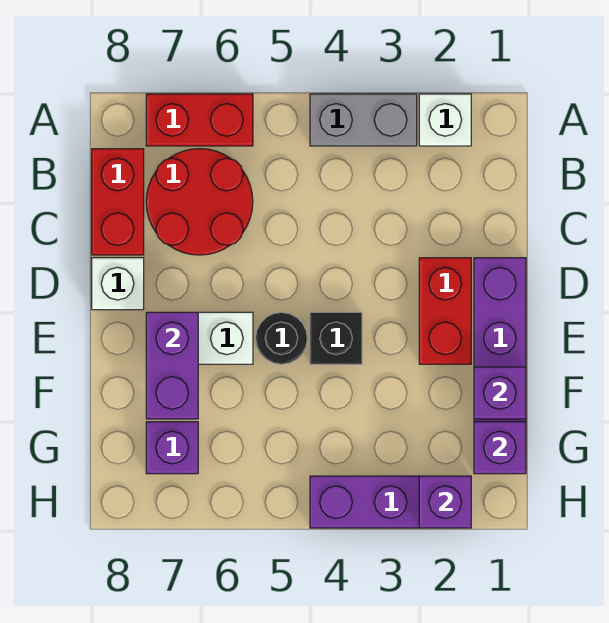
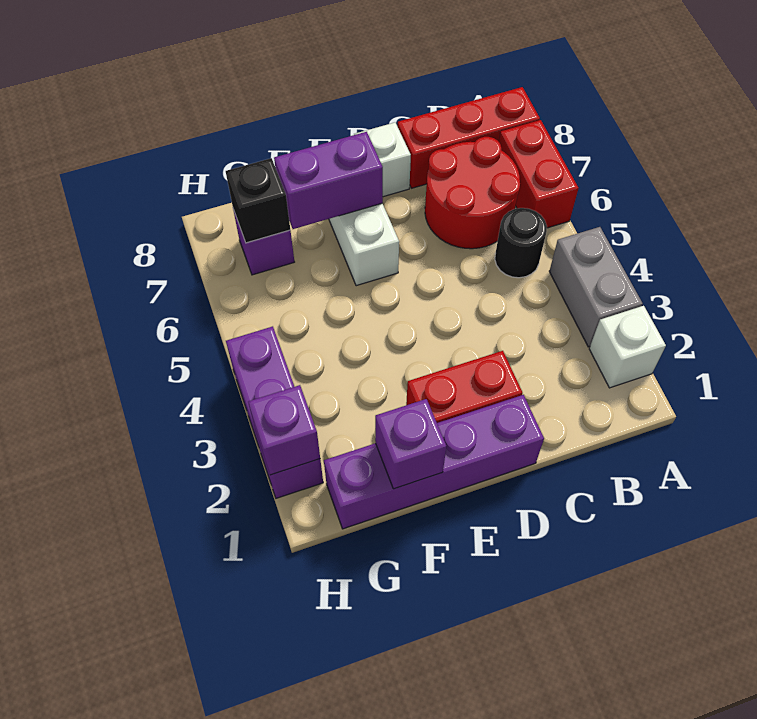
red brick B8:C8 level 1 -> red brick A8:C8 level 1
black brick E4 level 1 -> black brick G7 level 2
black round brick E5 level 1 -> black round brick B5 level 1
purple brick G1 level 2 -> none

